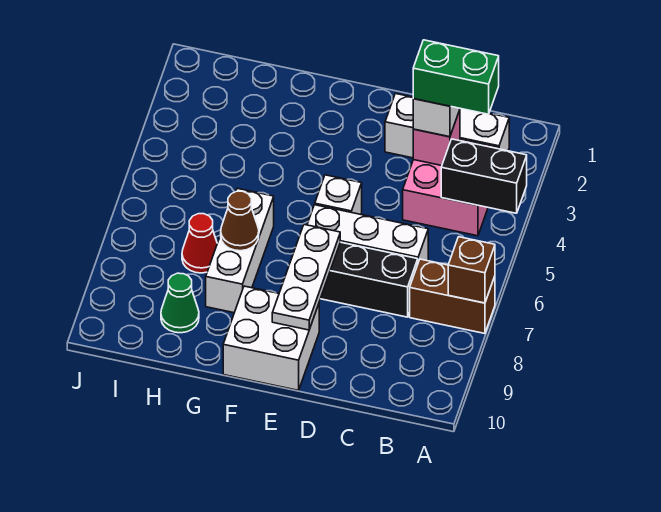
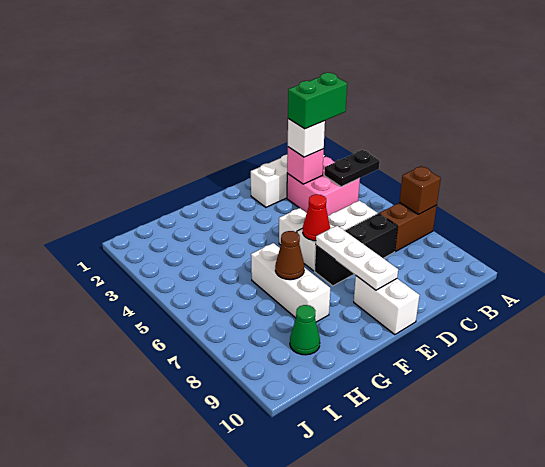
black brick A4:B4 level 2 -> black plate A4:B4 level 2
white brick E9:F10 level 1 -> white brick E9:E10 level 1
red cone H7 level 1 -> red cone E6 level 2

